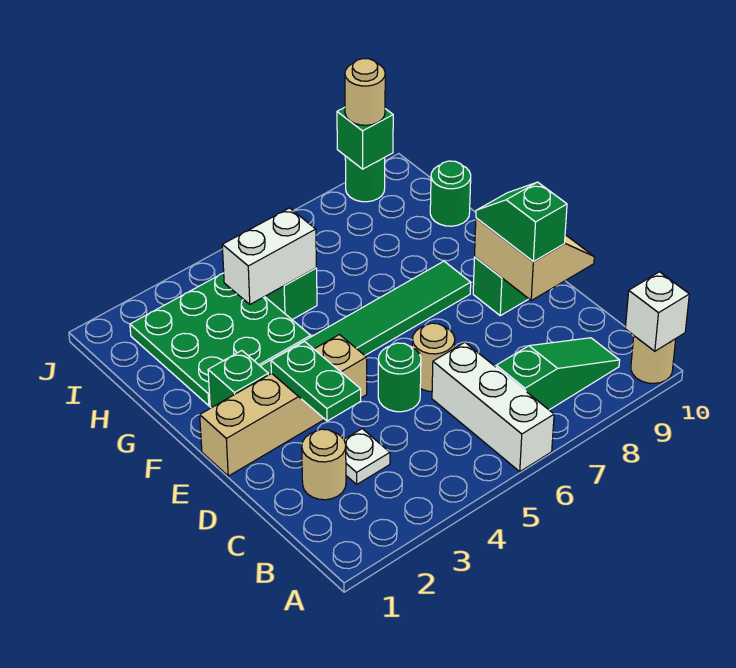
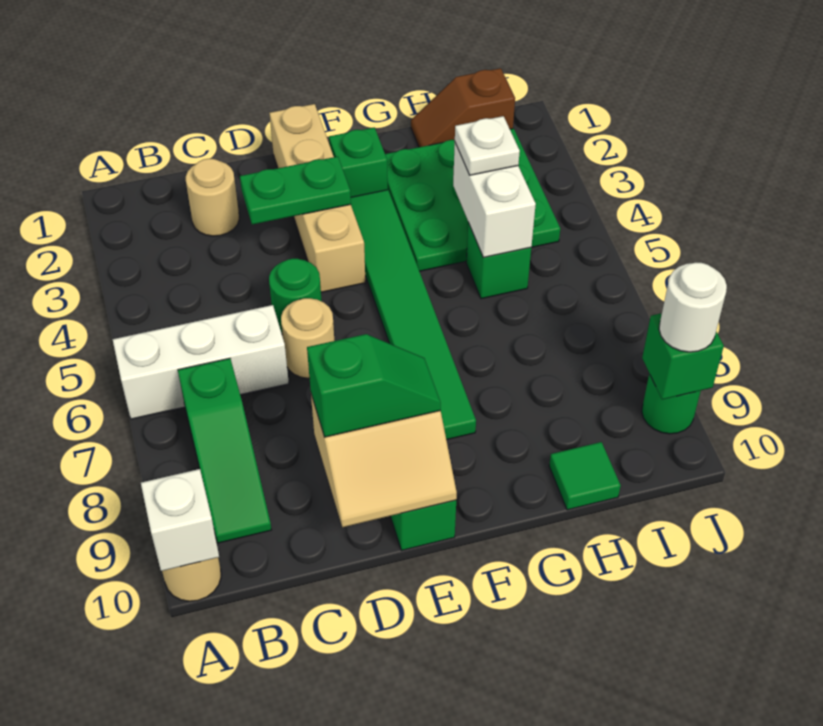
white plate C3 level 1 -> white plate H4 level 3
none -> brown slope H1:I1 level 1 top I
green round brick H10 level 1 -> green tile H10 level 1
tan round brick J9 level 3 -> white round brick J9 level 3

